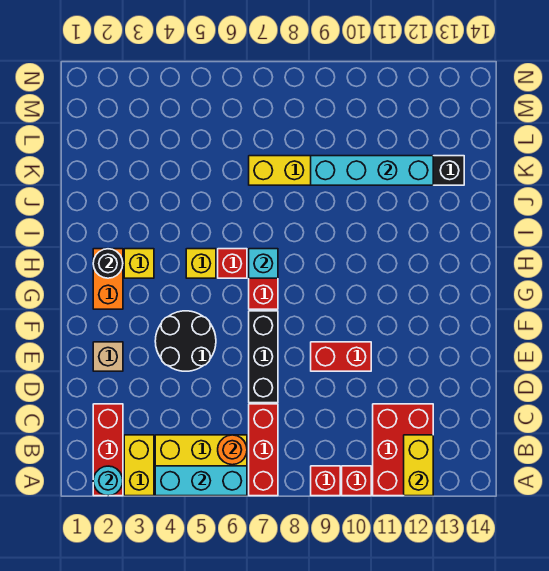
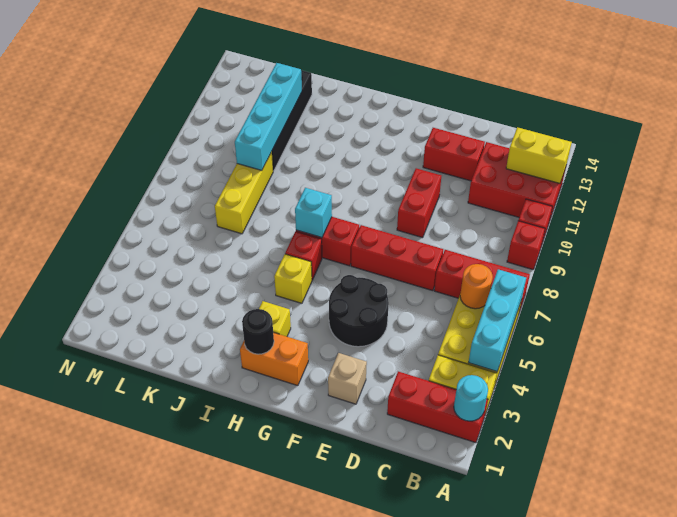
black brick D7:F7 level 1 -> red brick D7:F7 level 1
none -> red brick D12:E12 level 1

